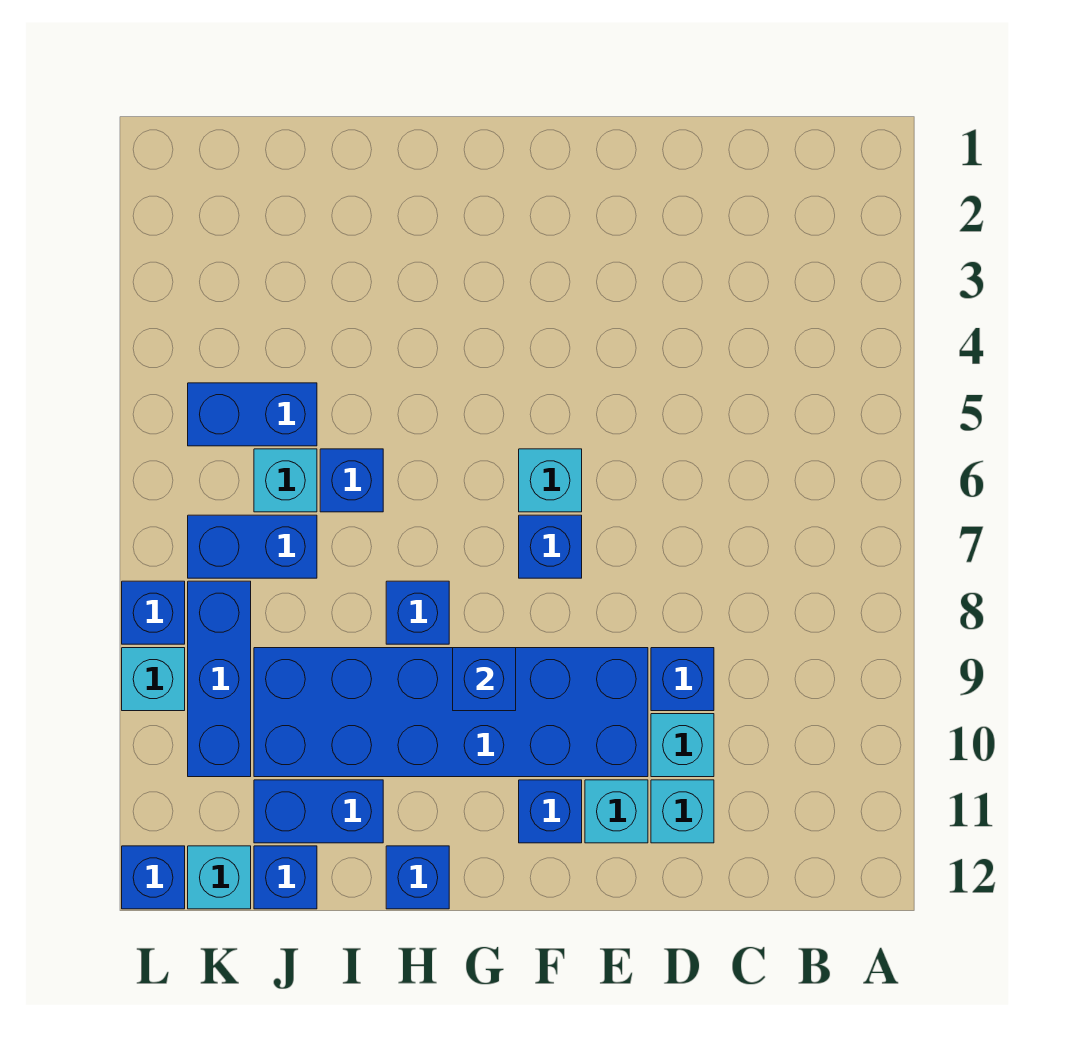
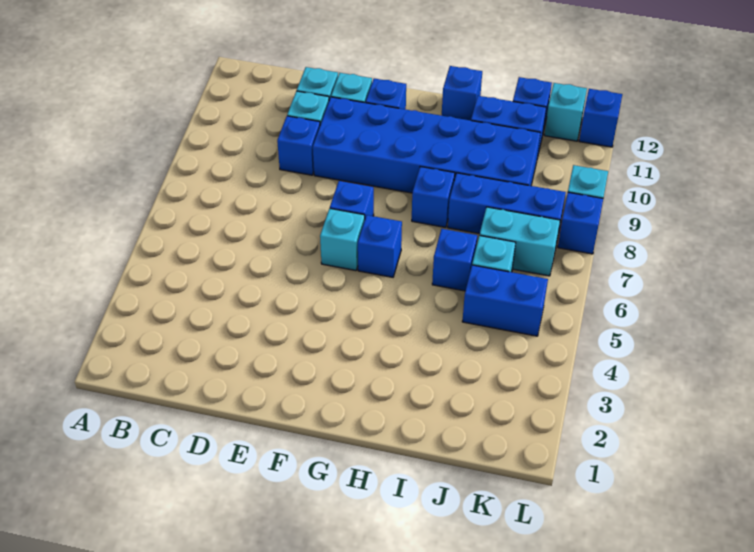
blue brick G9 level 2 -> blue brick G6 level 1
blue brick J7:K7 level 1 -> cyan brick J7:K7 level 1
blue brick K8:K10 level 1 -> blue brick I8:K8 level 1

